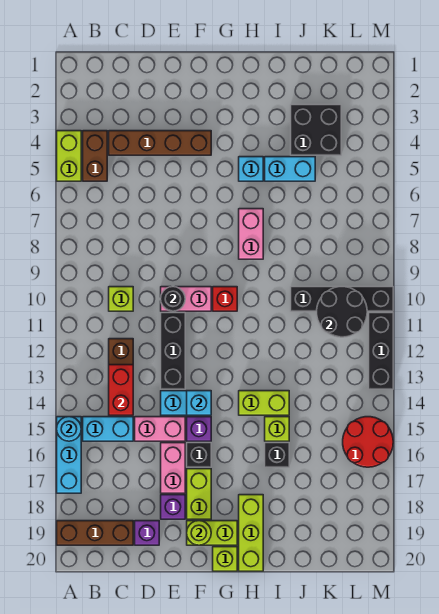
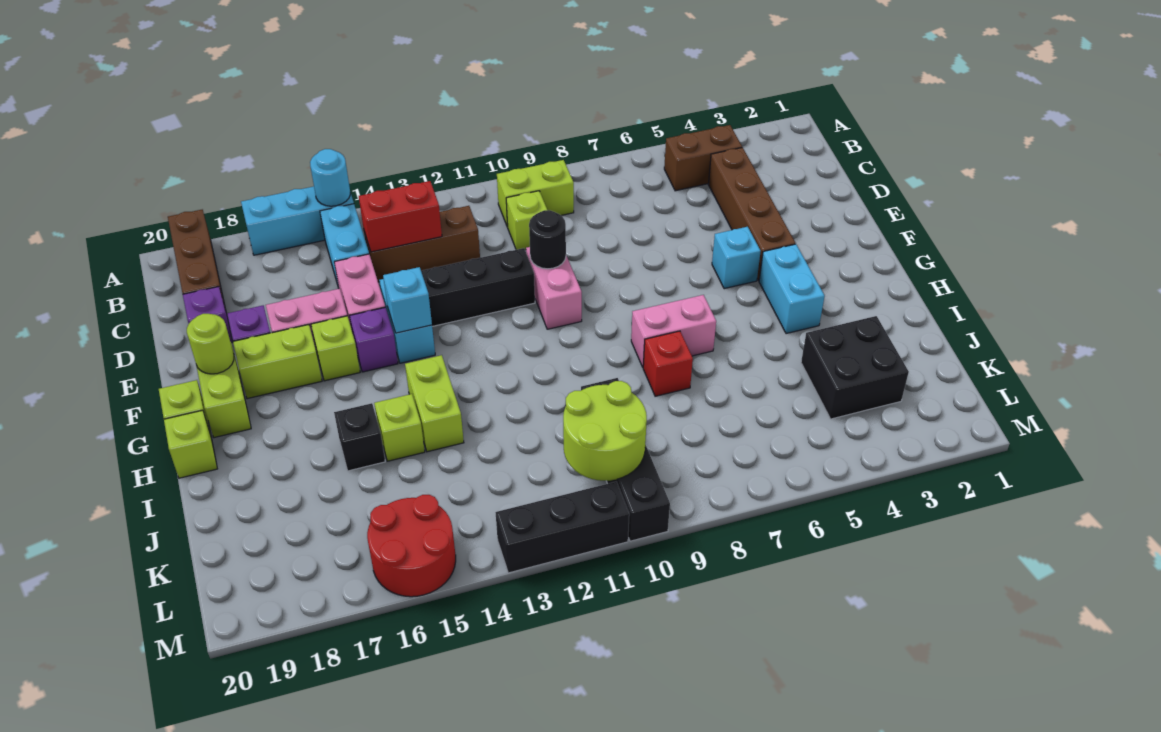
lime brick A4:A5 level 1 -> lime brick B9:B10 level 1
black brick F16 level 1 -> lime brick F16 level 1
red brick G10 level 1 -> red brick I8 level 1
cyan brick H5 level 1 -> cyan brick F5 level 1
lime brick H18:H20 level 1 -> lime brick H20 level 1
cyan brick I5:J5 level 1 -> cyan brick G4:H4 level 1
black round brick K10:L11 level 2 -> lime round brick K10:L11 level 2

